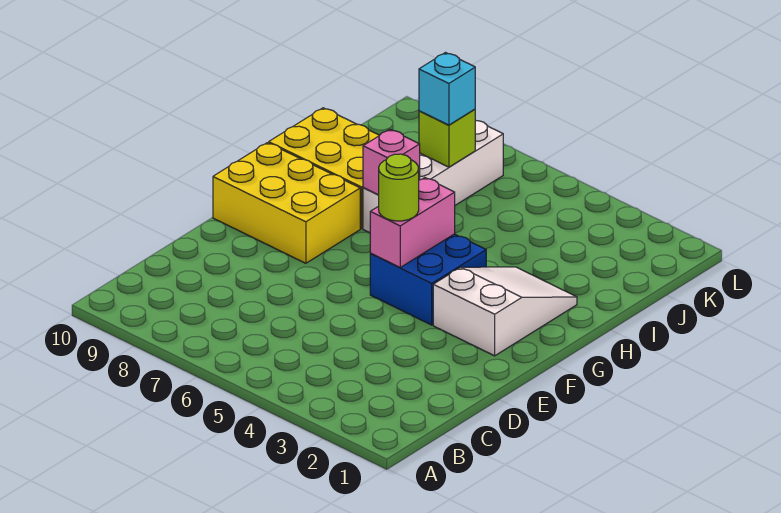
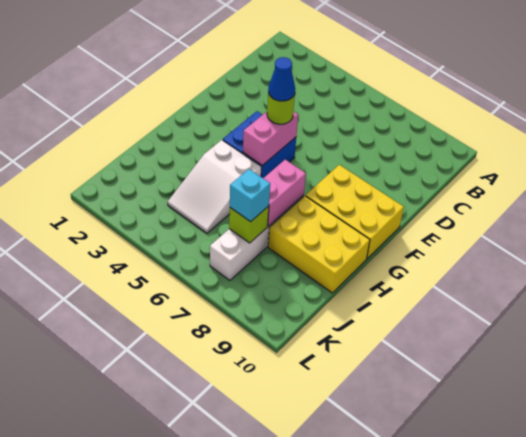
white slope F2:H3 level 1 top F -> white slope H4:J5 level 1 top H
none -> blue cone F5 level 4
pink brick H7 level 2 -> pink brick H7:I7 level 2

